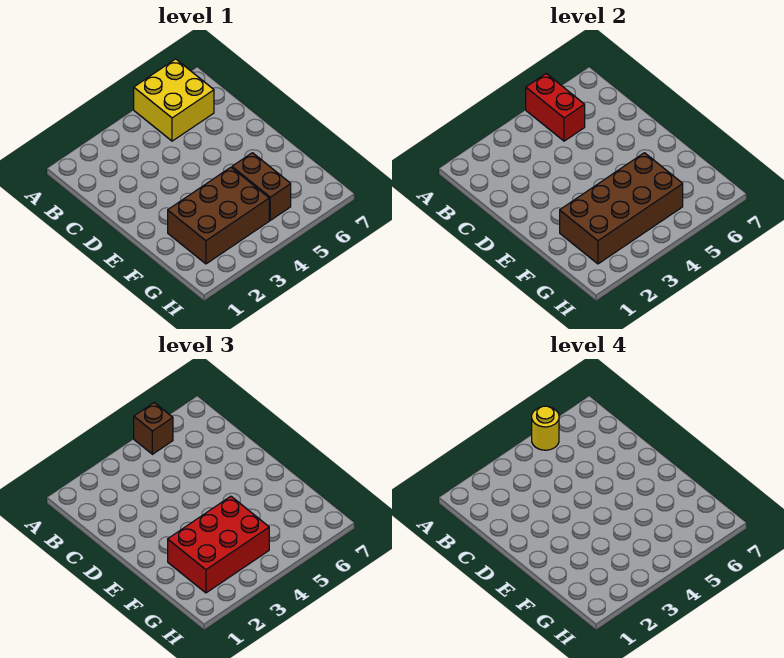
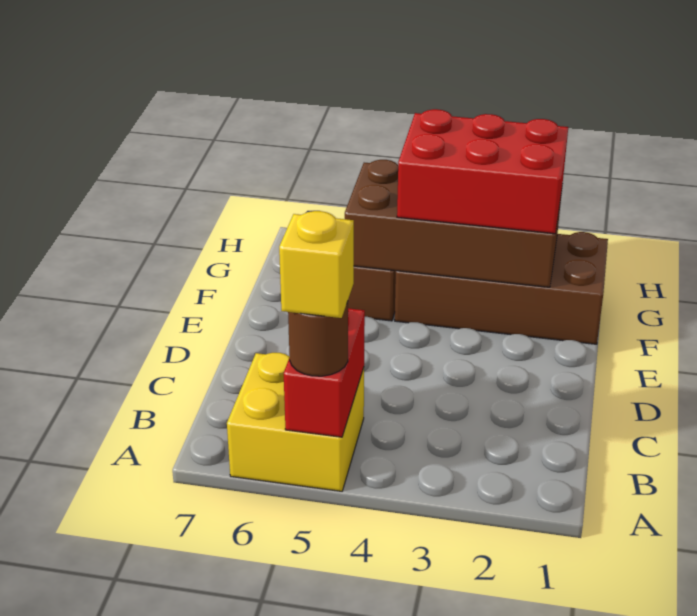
brown brick A5 level 3 -> brown round brick A5 level 3
yellow round brick A5 level 4 -> yellow brick A5 level 4
brown brick F2:G4 level 1 -> brown brick F1:G4 level 1

